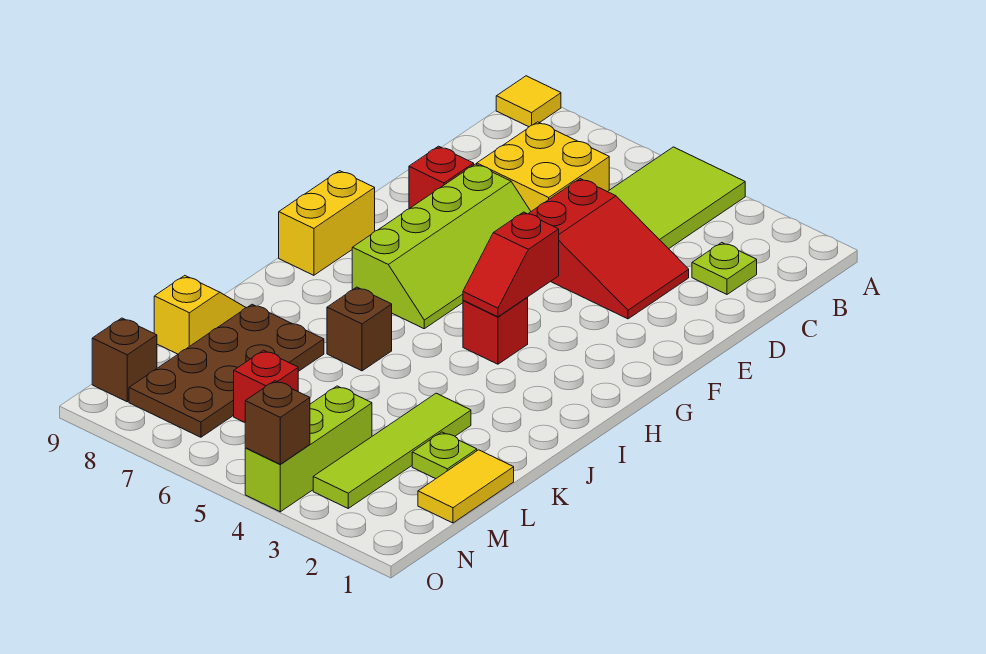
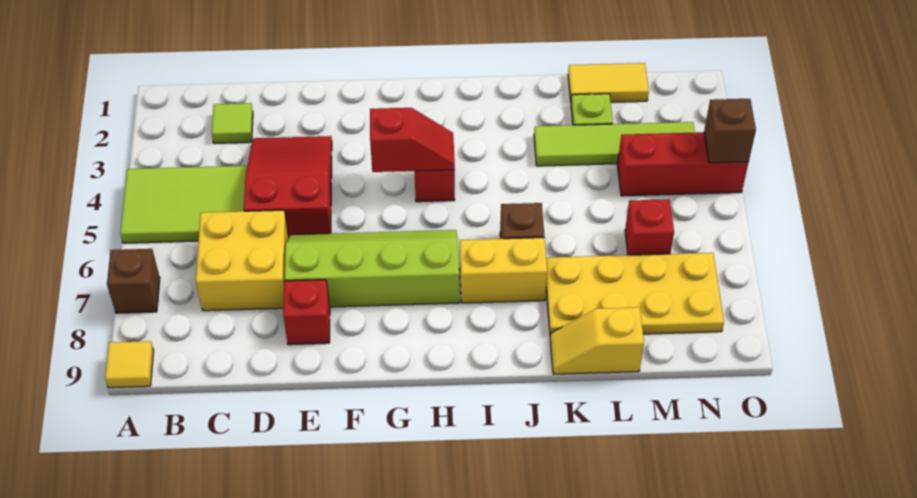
lime plate C2 level 1 -> lime tile C2 level 1
yellow brick G9:H9 level 1 -> yellow brick I7:J7 level 1
brown plate K7:N8 level 1 -> yellow plate K7:N8 level 1
lime brick M4:O4 level 1 -> red brick M4:O4 level 1
brown brick N9 level 1 -> brown brick A7 level 1

